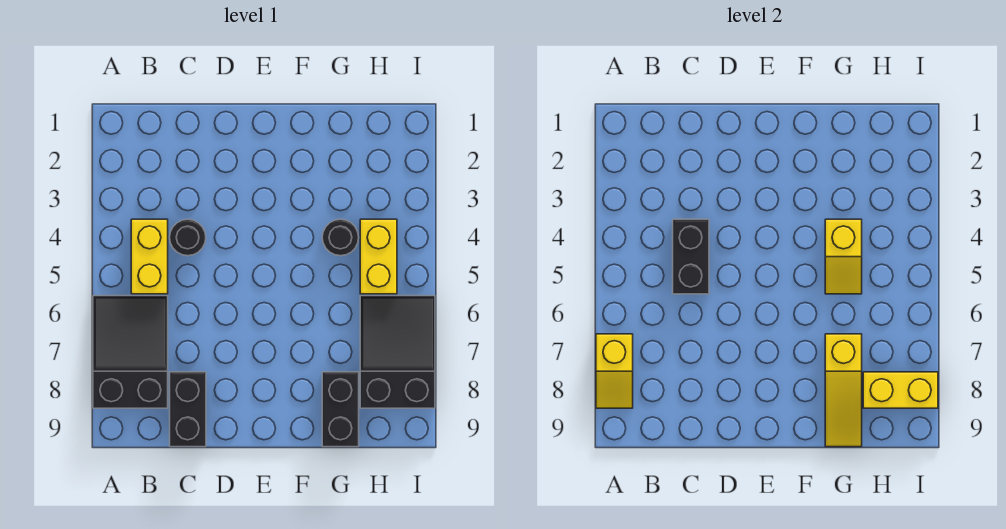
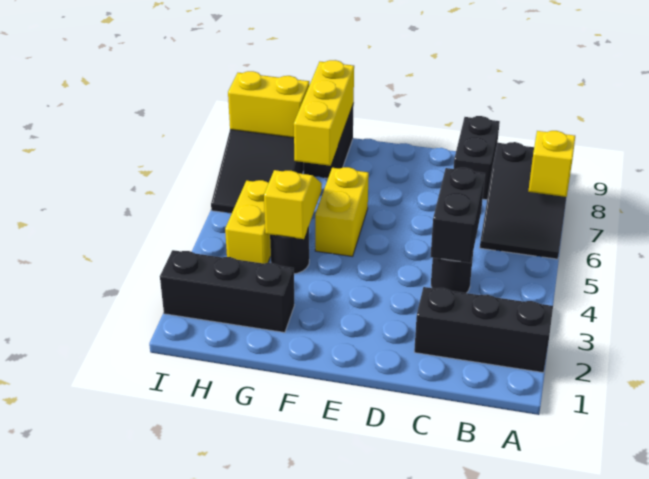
none -> black brick A2:C2 level 1
yellow brick B4:B5 level 1 -> yellow brick F5:F6 level 1
none -> black brick G2:I2 level 1
yellow slope G7:G9 level 2 top 7 -> yellow brick G7:G9 level 2

